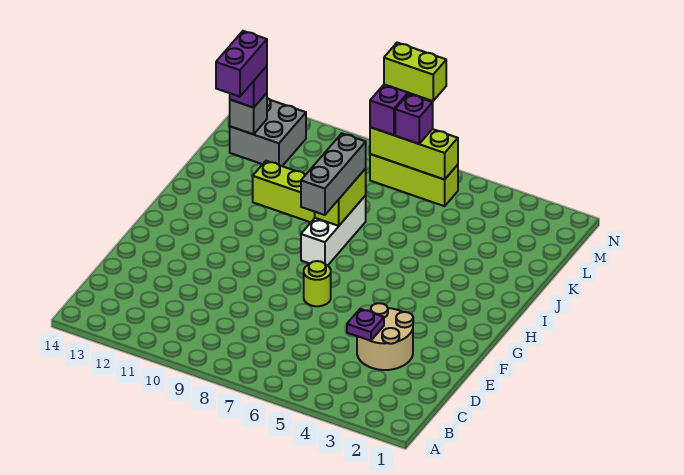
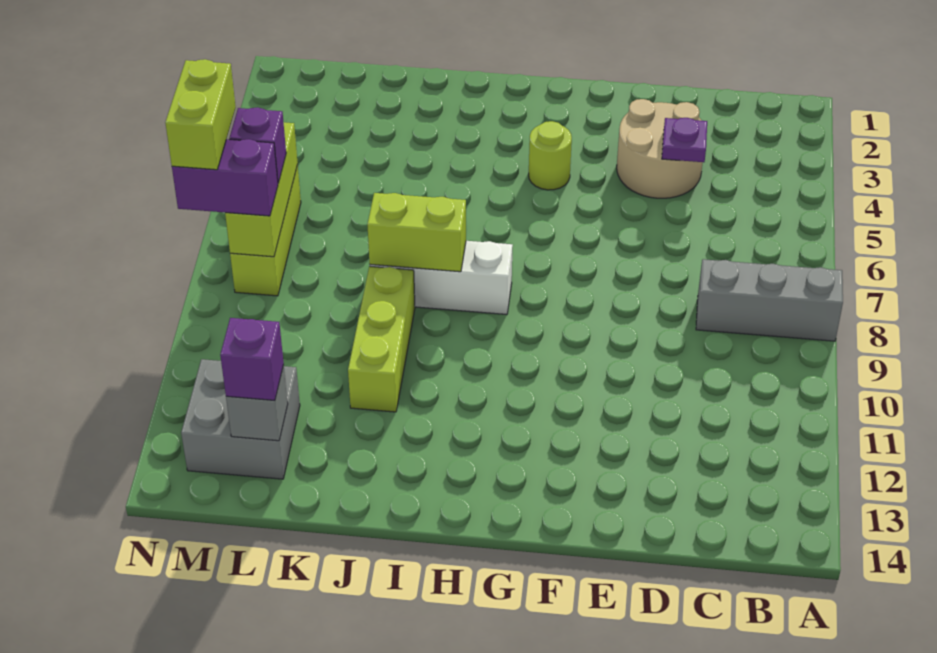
lime round brick F7 level 1 -> lime round brick G4 level 1
grey brick H8:J8 level 3 -> grey brick A8:C8 level 1
purple brick K13:L13 level 4 -> none

